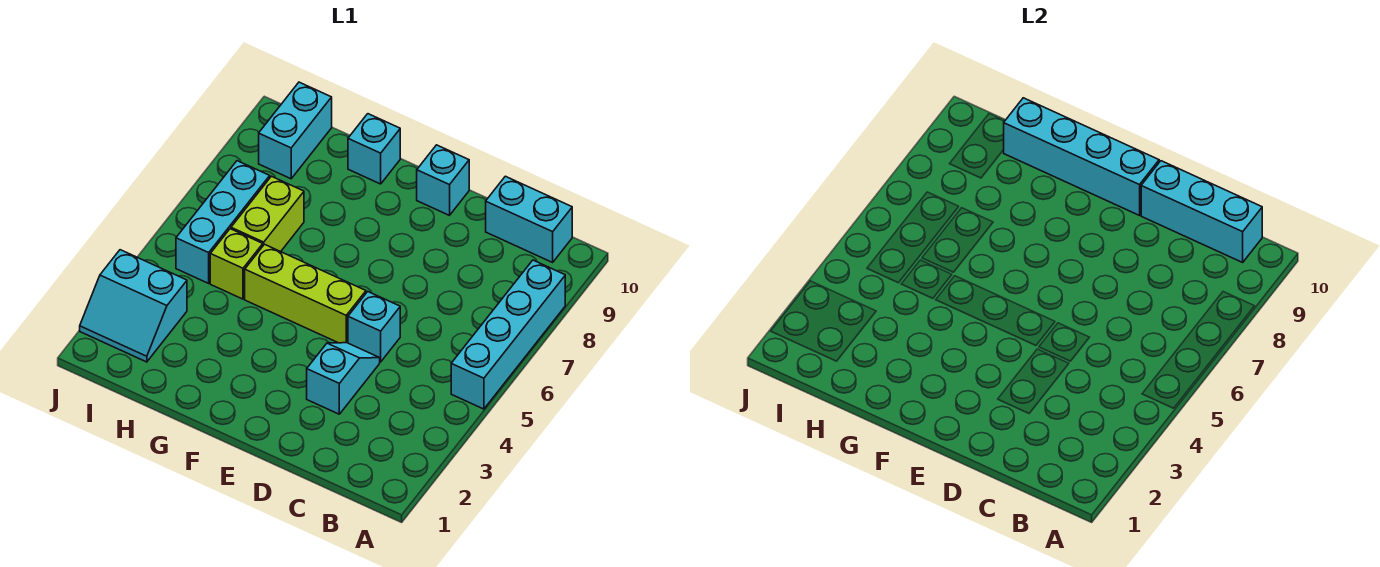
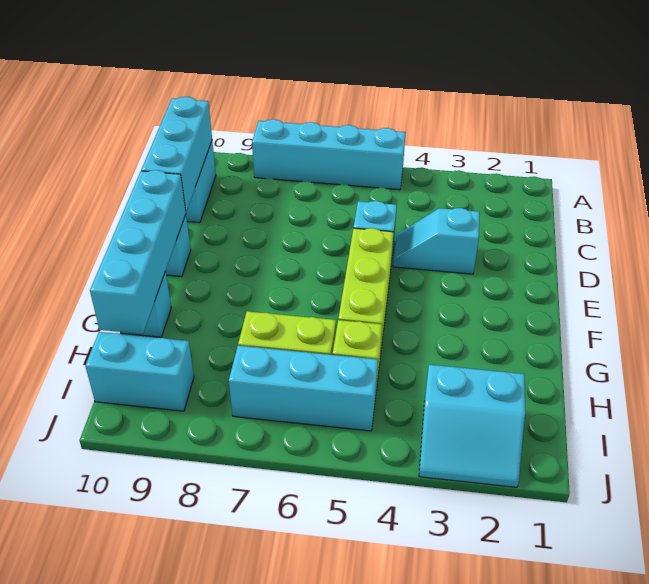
cyan slope I2:J3 level 1 top 3 -> cyan slope I2:J3 level 1 top I

